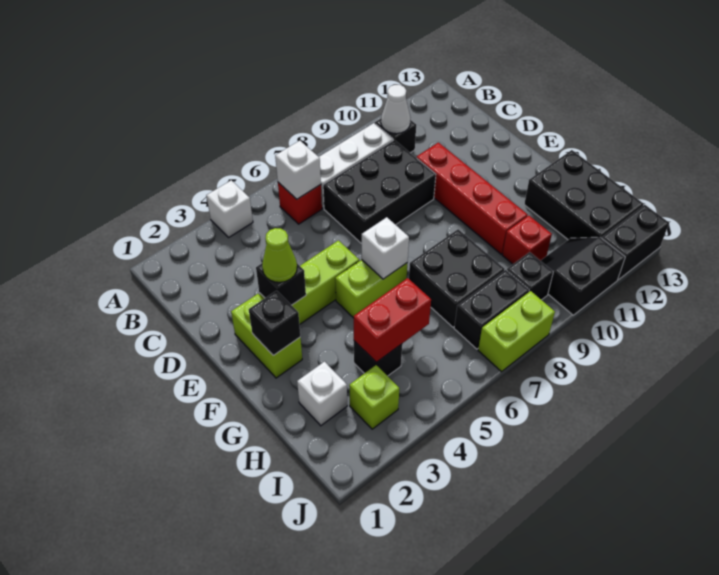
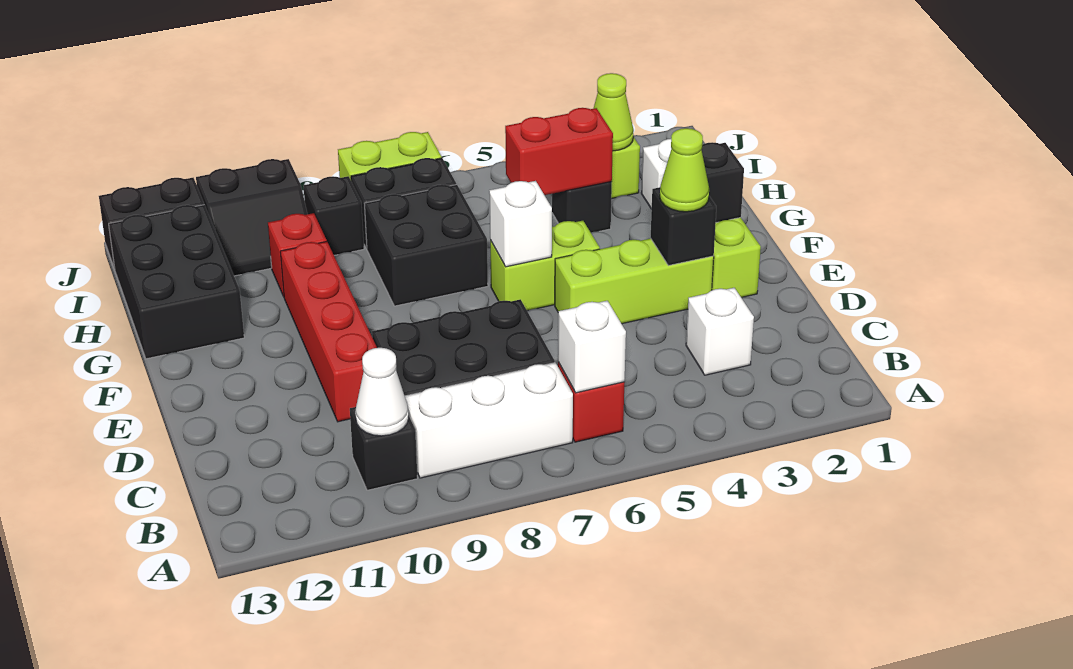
white brick A4 level 1 -> white brick C3 level 1
none -> lime cone I3 level 2

